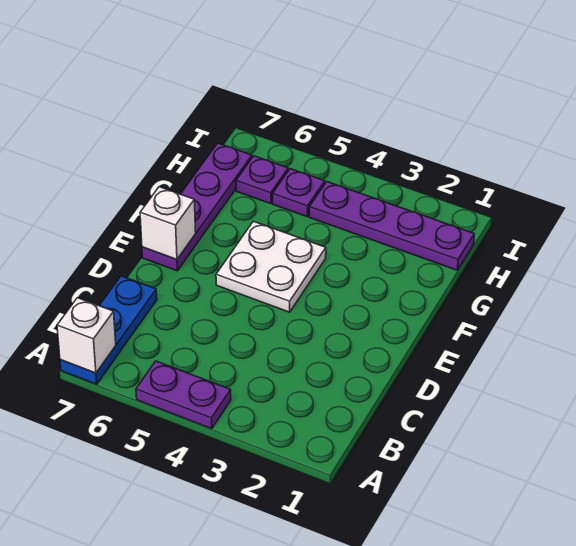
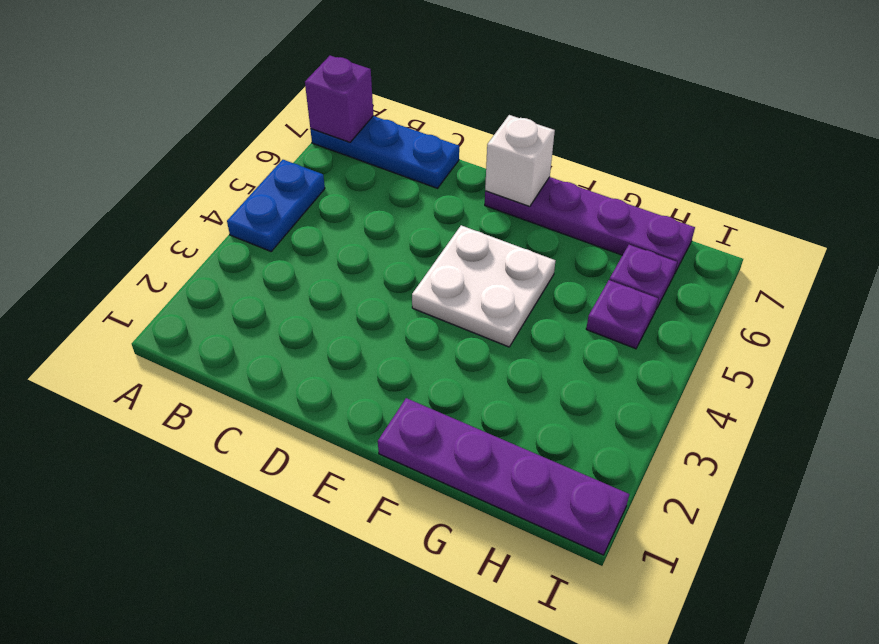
purple plate A4:A5 level 1 -> blue plate A4:A5 level 1
white brick A7 level 2 -> purple brick A7 level 2
purple plate H1:H4 level 1 -> purple plate F1:I1 level 1

